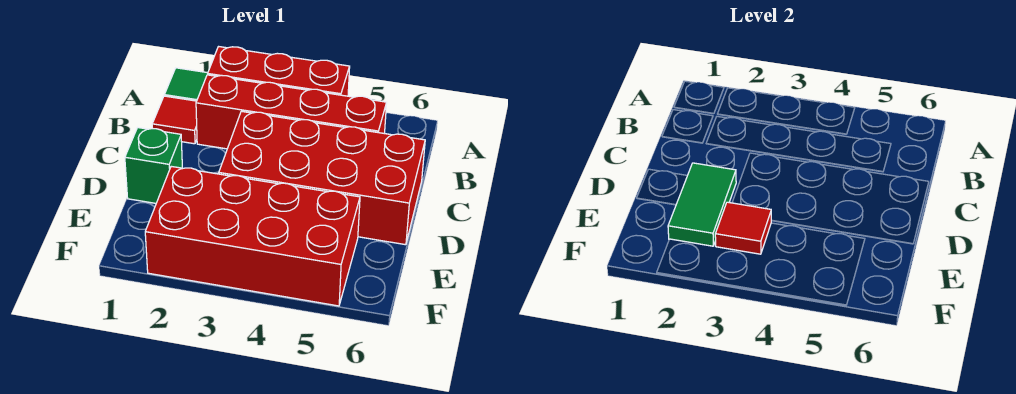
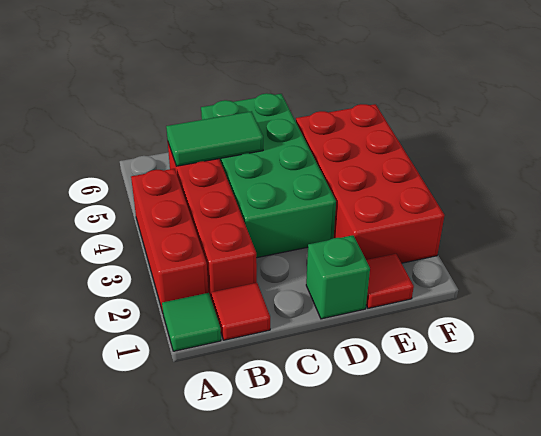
red brick C3:D6 level 1 -> green brick C3:D6 level 1
green tile D2:E2 level 2 -> green tile B5:C5 level 2
red tile E3 level 2 -> red tile E1 level 1

